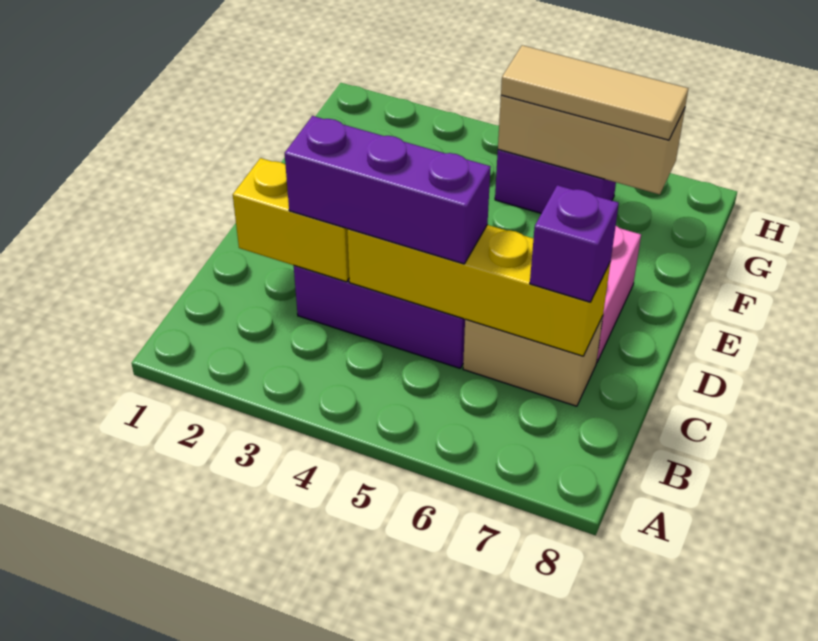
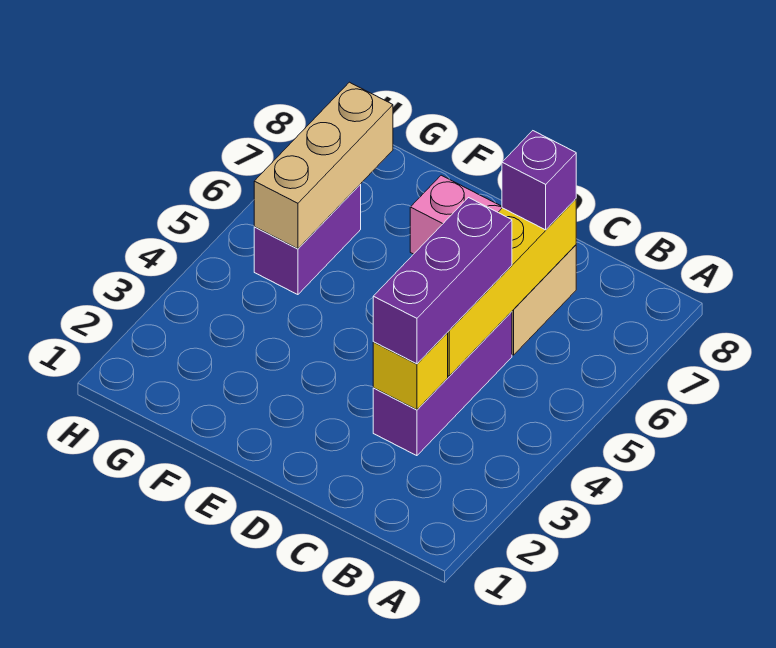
yellow brick C2:C3 level 2 -> yellow brick C3 level 2
tan tile G5:G7 level 3 -> none

